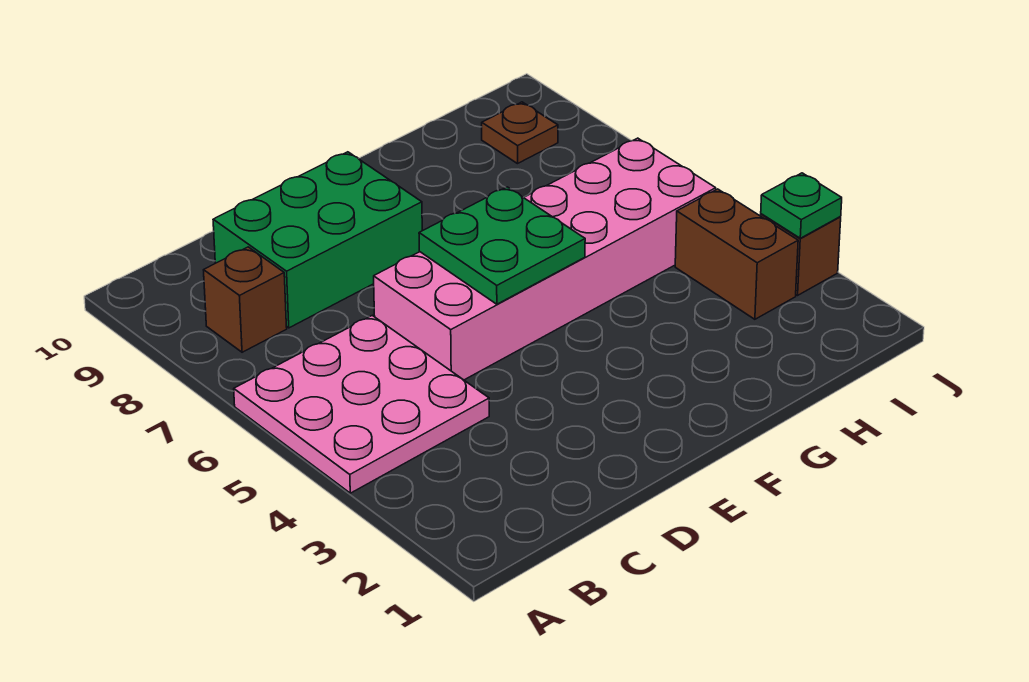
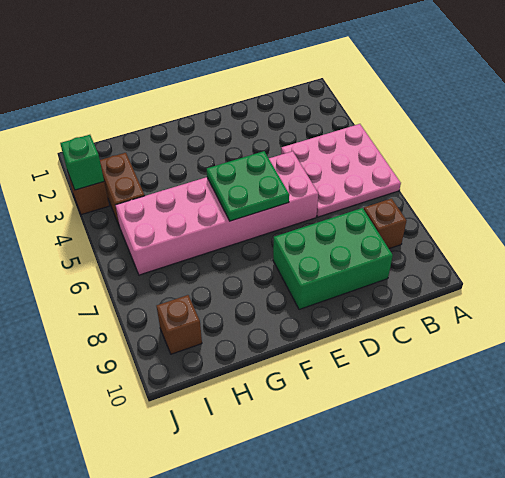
brown plate I9 level 1 -> brown brick I9 level 1
green plate J3 level 2 -> green brick J3 level 2

